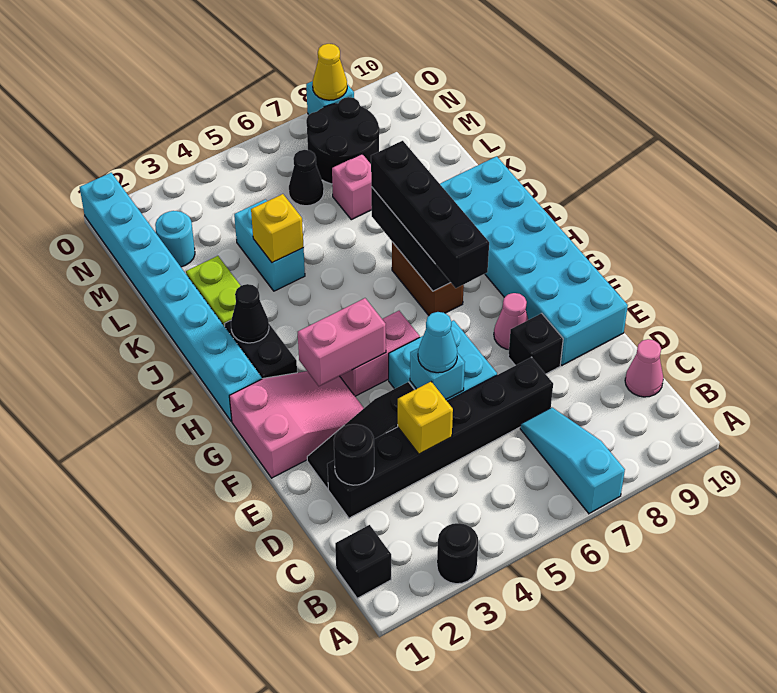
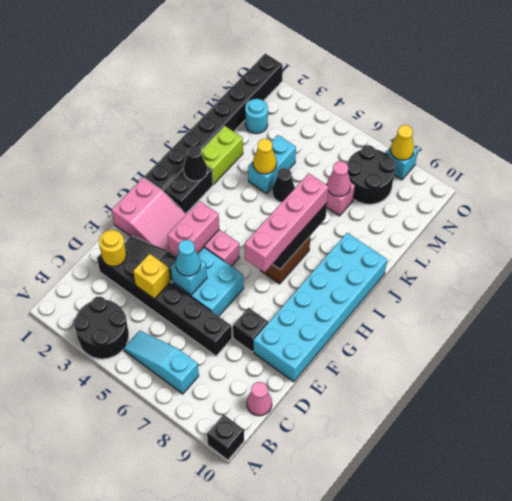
black round brick A3 level 1 -> black round brick A3:B4 level 1
cyan slope A7:C7 level 1 top A -> cyan slope B5:B7 level 1 top 7
black brick B1 level 1 -> black brick A10 level 1
black round brick D2 level 2 -> yellow round brick D2 level 2
pink cone F8 level 1 -> pink cone L7 level 2
pink brick G3:G4 level 2 -> pink brick F4:G4 level 2
black brick G7:J7 level 3 -> pink brick G7:J7 level 3
cyan brick H1:O1 level 1 -> black brick H1:O1 level 1
yellow brick K4 level 2 -> yellow cone K4 level 2
black cone M6 level 1 -> black cone K5 level 1

